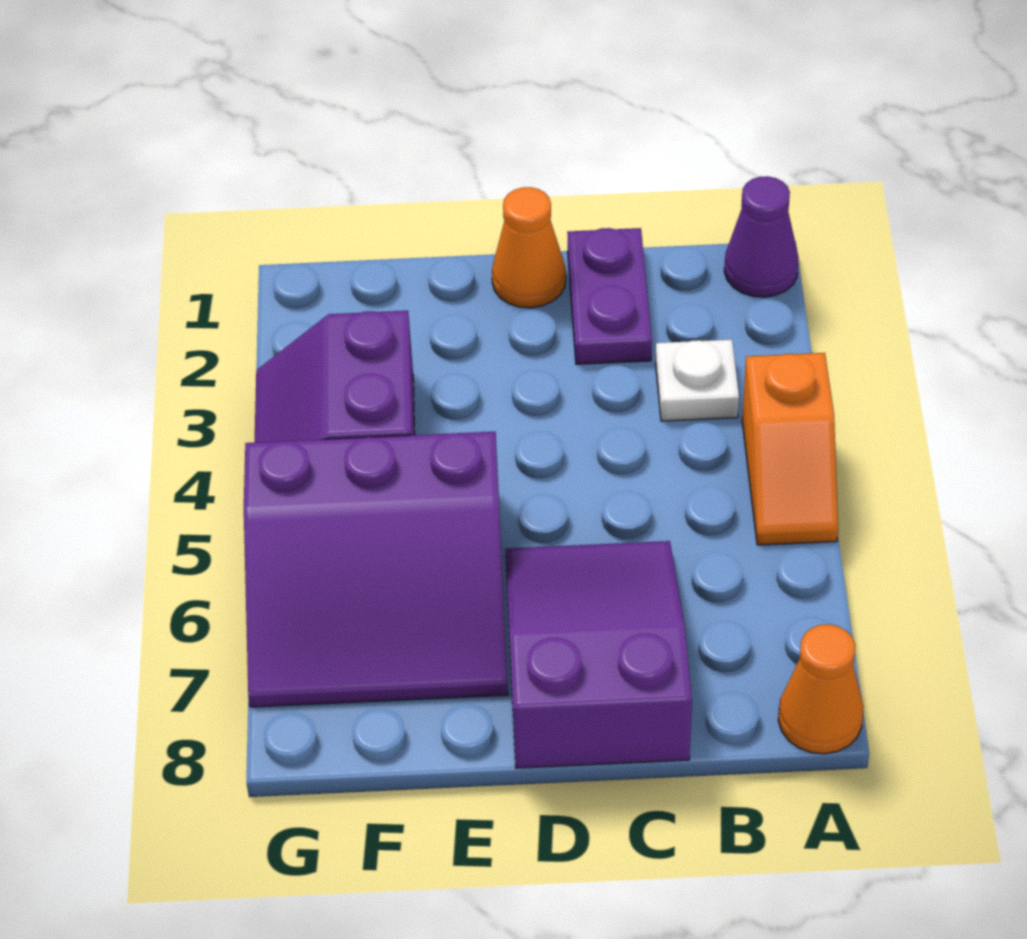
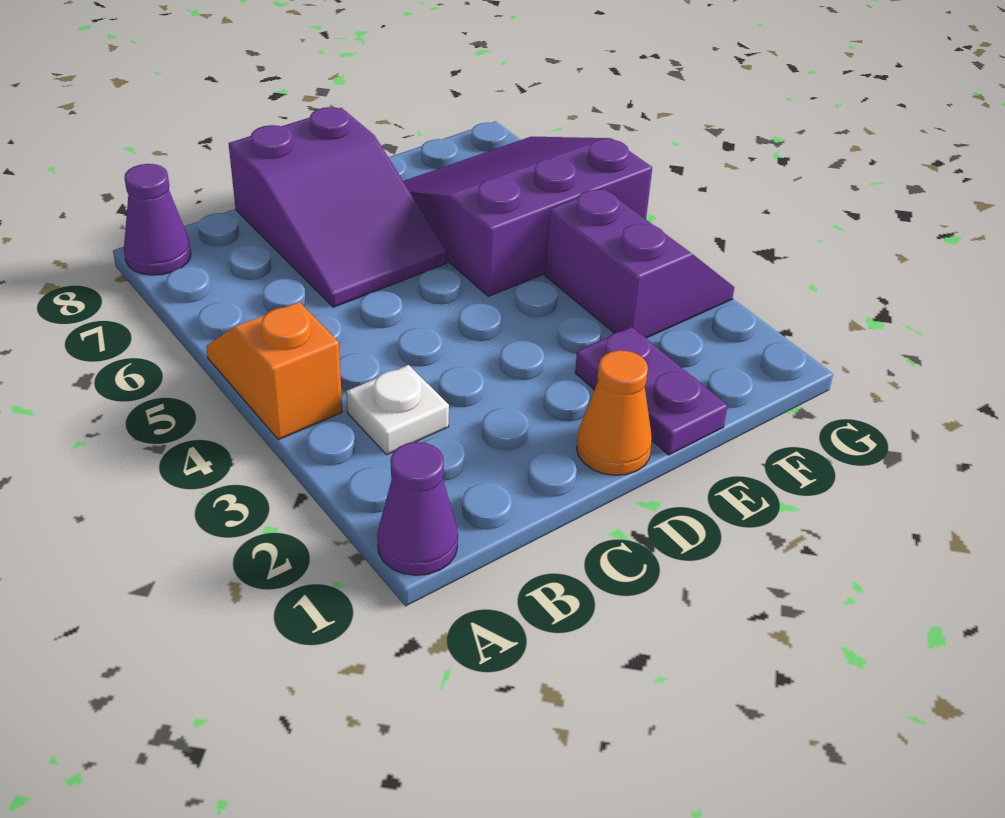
orange cone A8 level 1 -> purple cone A8 level 1
purple plate C1:C2 level 1 -> purple plate E1:E2 level 1

